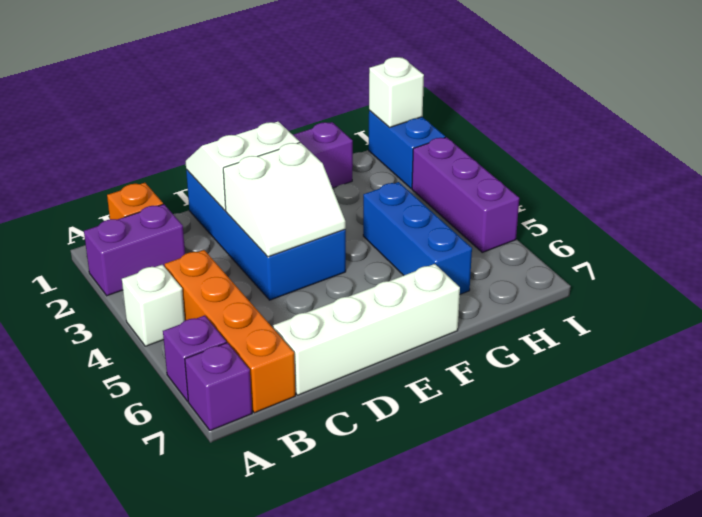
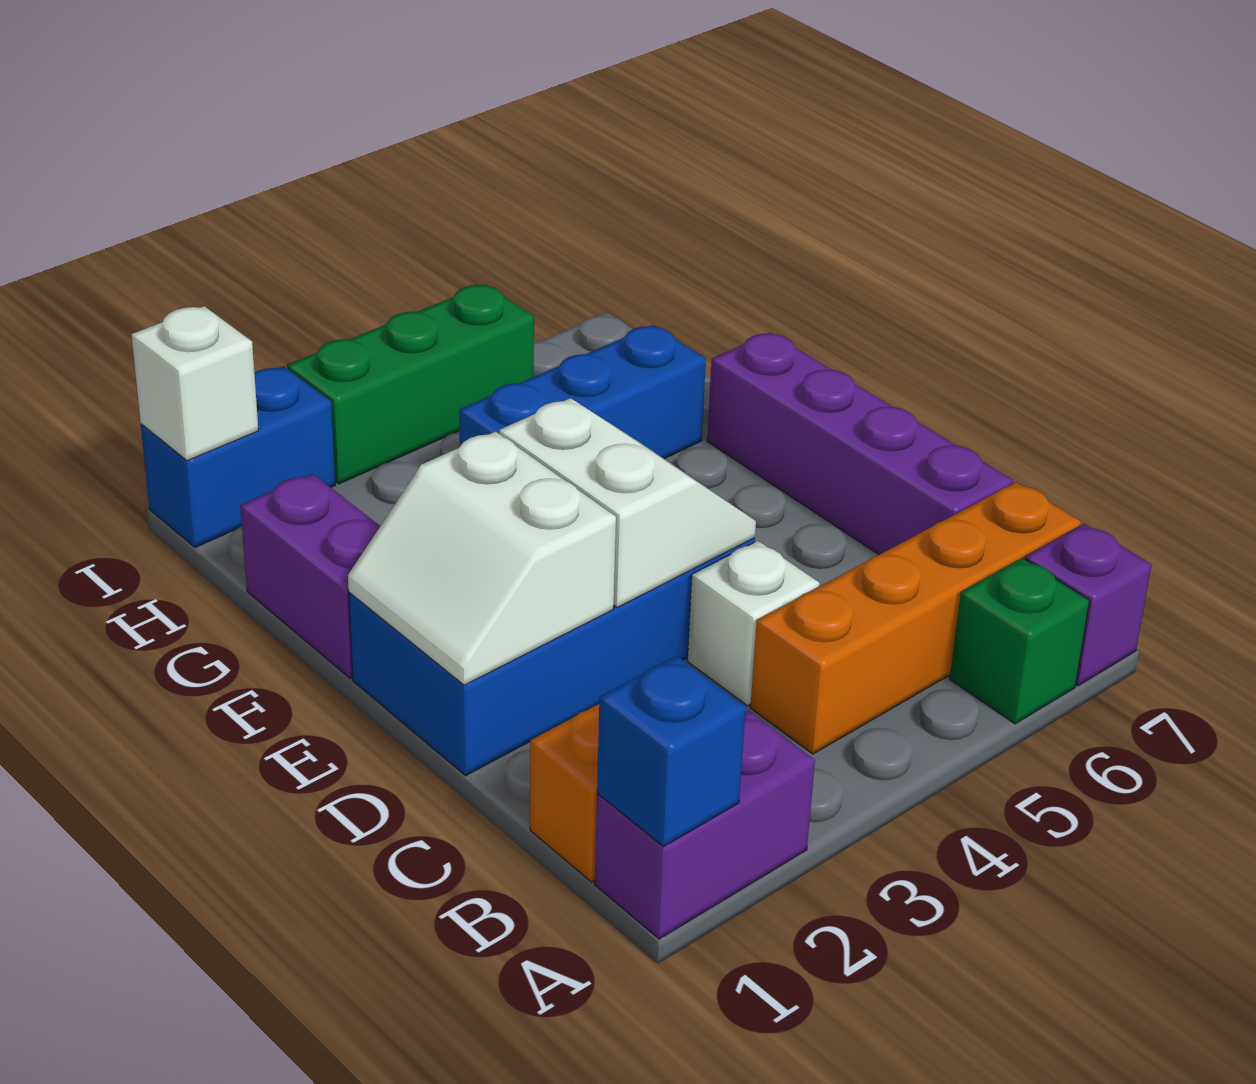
none -> blue brick A1 level 2
purple brick A2:B2 level 1 -> purple brick A1:A2 level 1
white brick A4 level 1 -> white brick C4 level 1
purple brick A6 level 1 -> green brick A6 level 1
white brick C7:F7 level 1 -> purple brick C7:F7 level 1
purple brick I3:I5 level 1 -> green brick I3:I5 level 1

